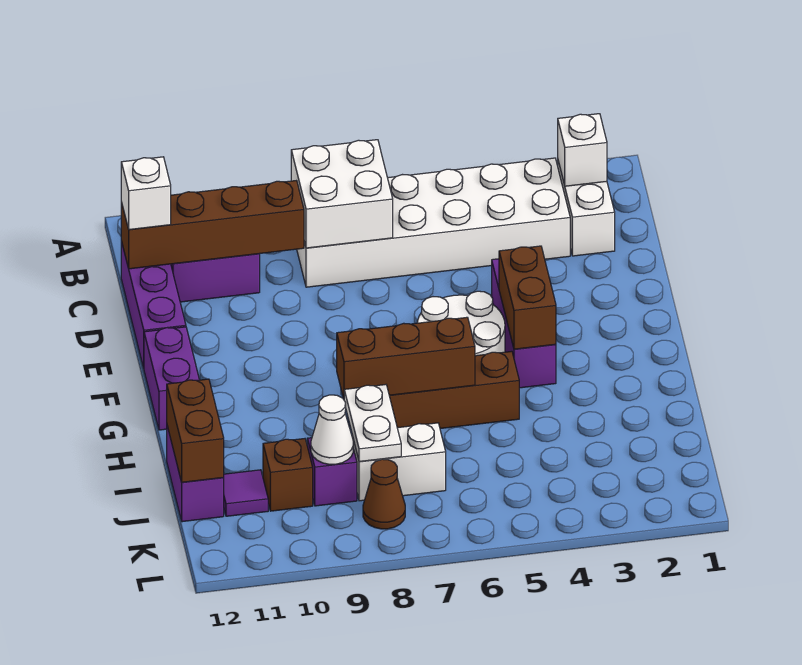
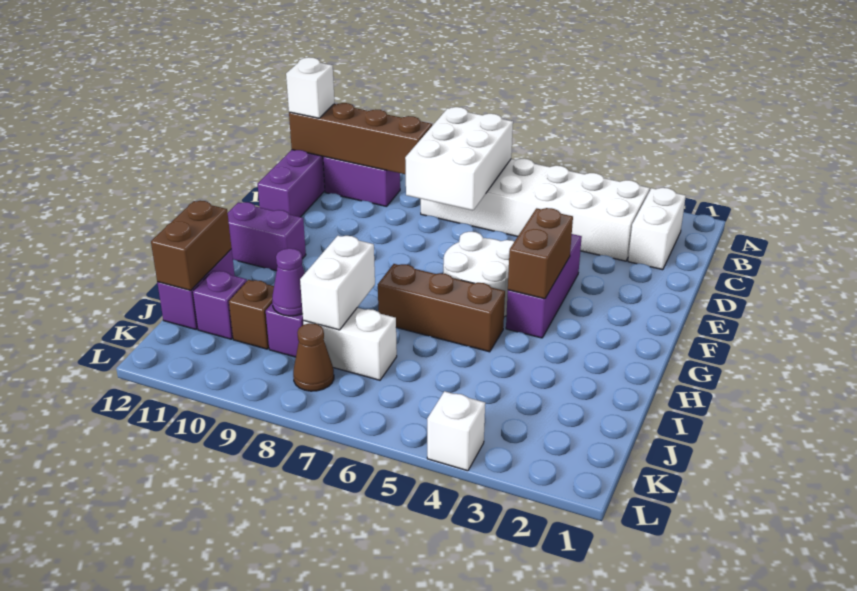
white brick B2 level 2 -> white brick L4 level 1
white brick B7:C8 level 2 -> white brick B7:D8 level 2
purple brick F12:G12 level 1 -> purple brick G11:G12 level 1
brown brick H6:H8 level 2 -> none
white plate I8:J8 level 2 -> white brick I8:J8 level 2
white cone J9 level 2 -> purple cone J9 level 2
purple tile J11 level 1 -> purple brick J11 level 1

